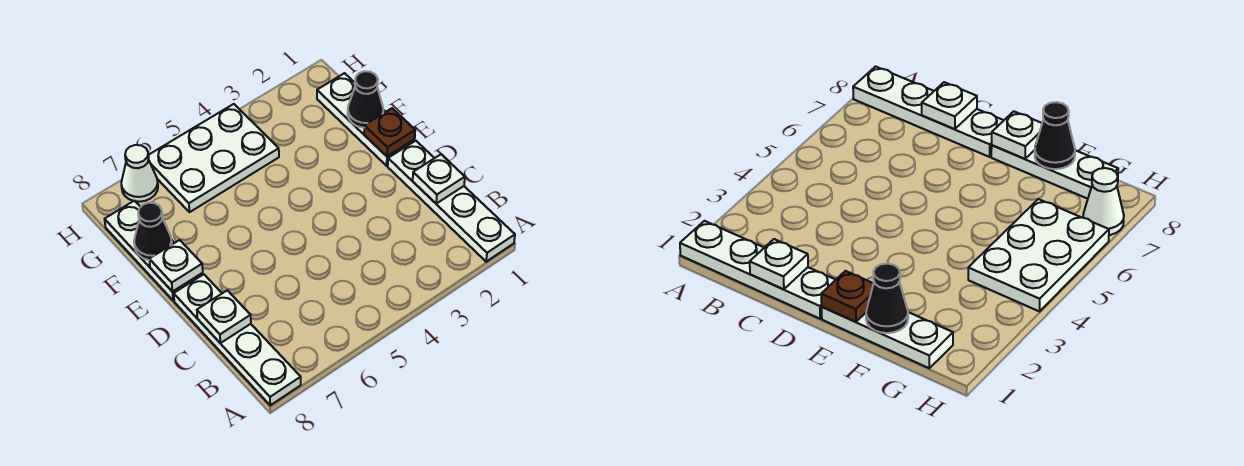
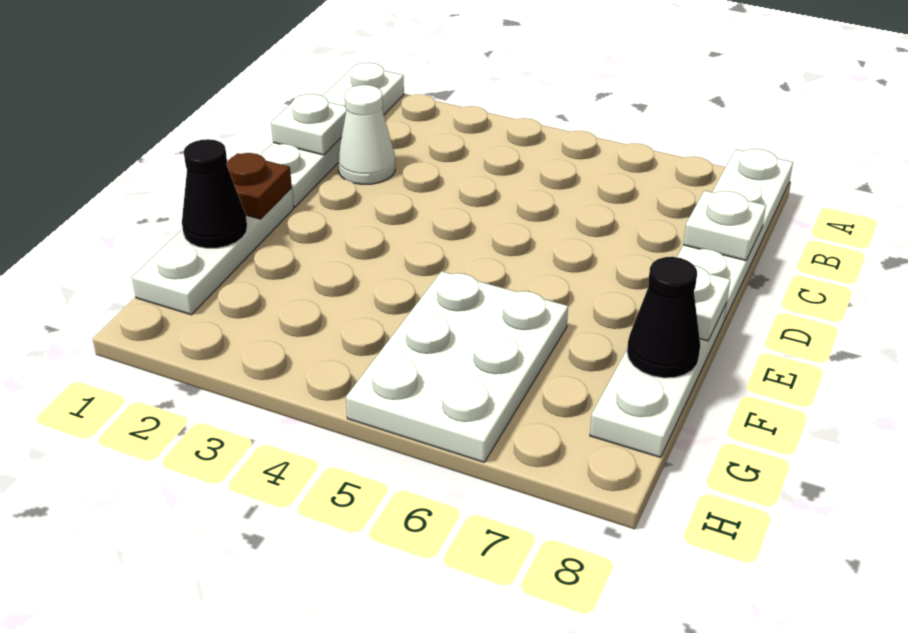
white plate G4:H6 level 1 -> white plate F5:H6 level 1
white cone H7 level 1 -> white cone C2 level 1

